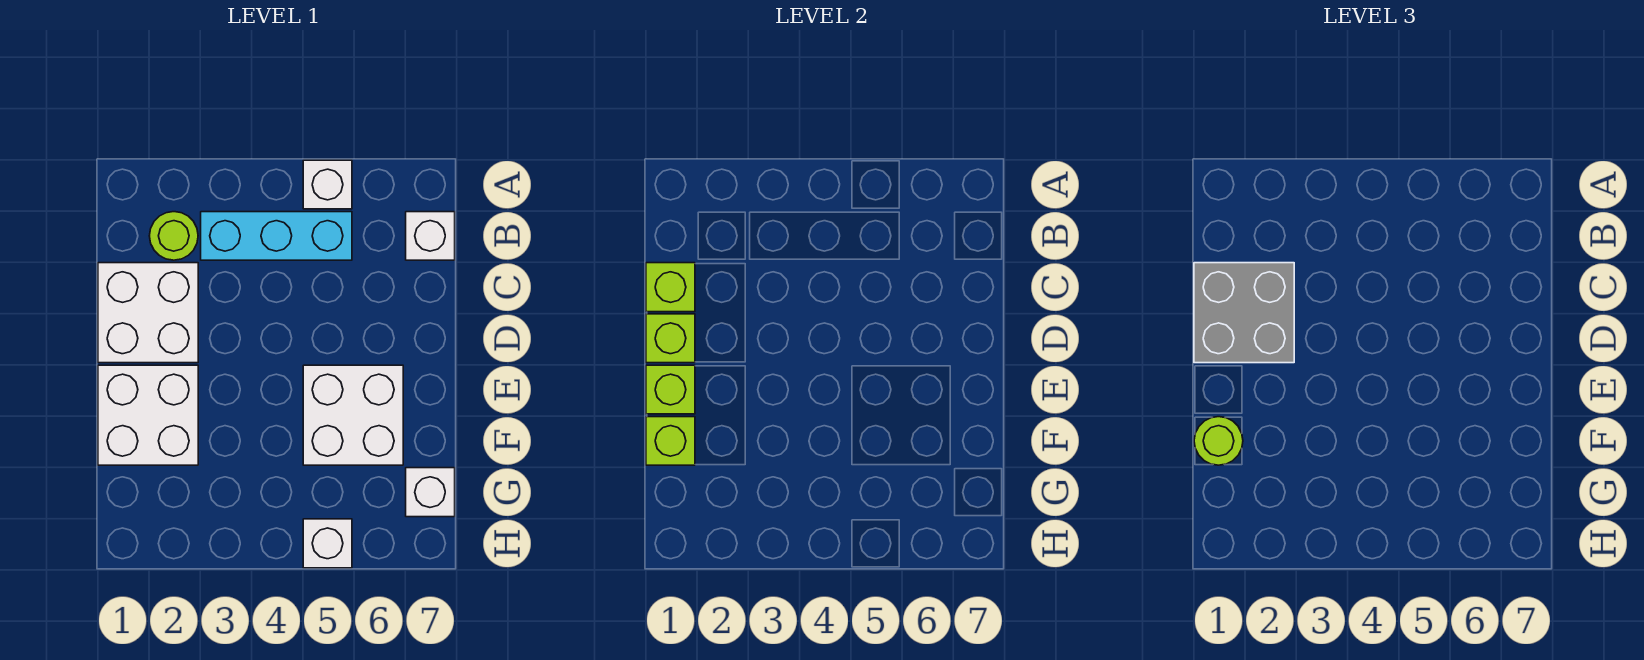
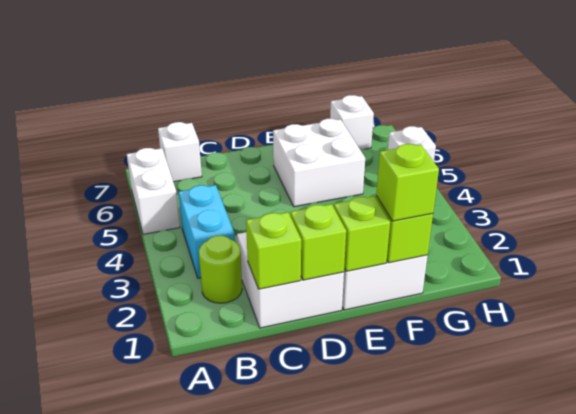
white brick A5 level 1 -> white brick A5:A6 level 1
cyan brick B3:B5 level 1 -> cyan brick B3:B4 level 1
grey brick C1:D2 level 3 -> none
lime round brick F1 level 3 -> lime brick F1 level 3

